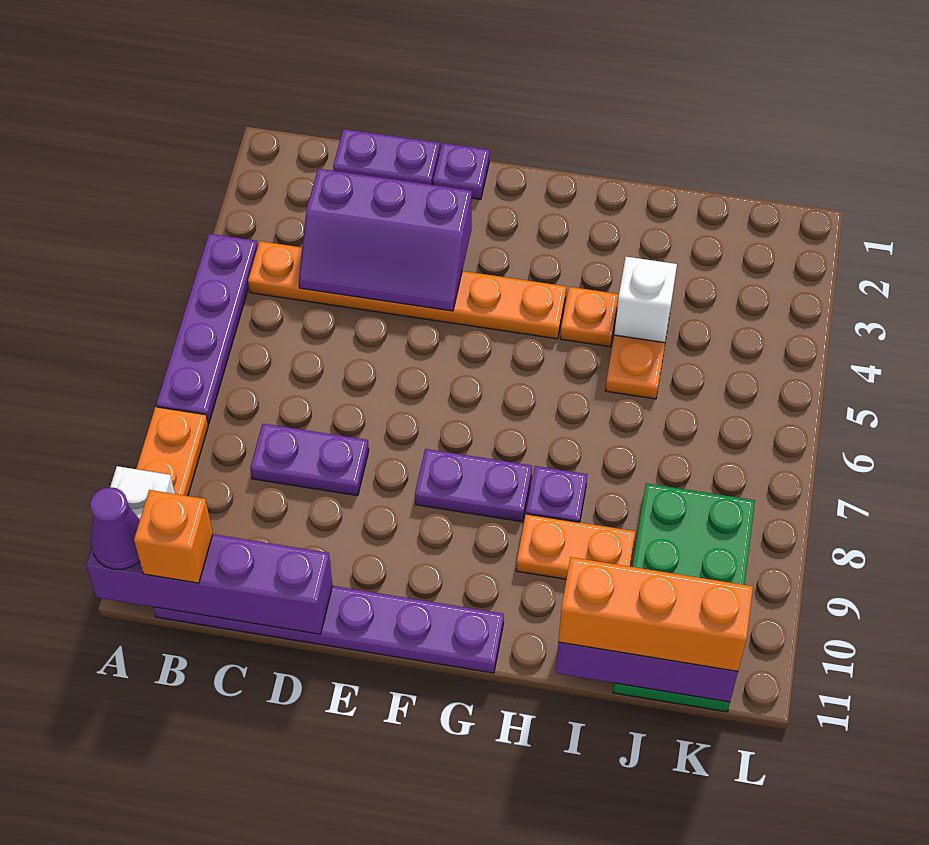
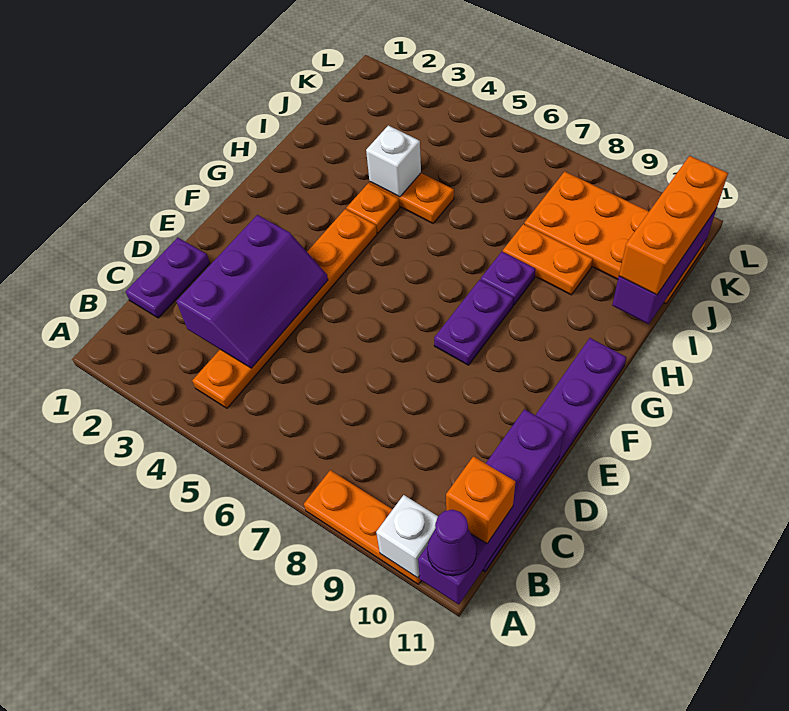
purple plate A4:A7 level 1 -> none
purple plate C8:D8 level 1 -> none
purple plate E1 level 1 -> none
orange plate H9:I9 level 1 -> orange plate I8:I9 level 1
green plate J8:K11 level 1 -> orange plate J8:K11 level 1

